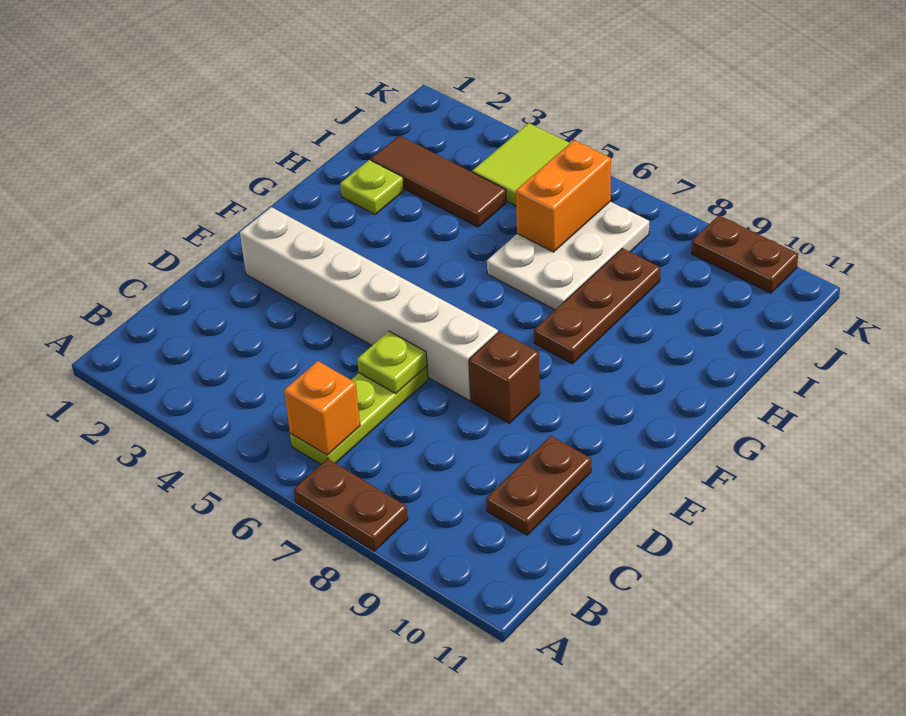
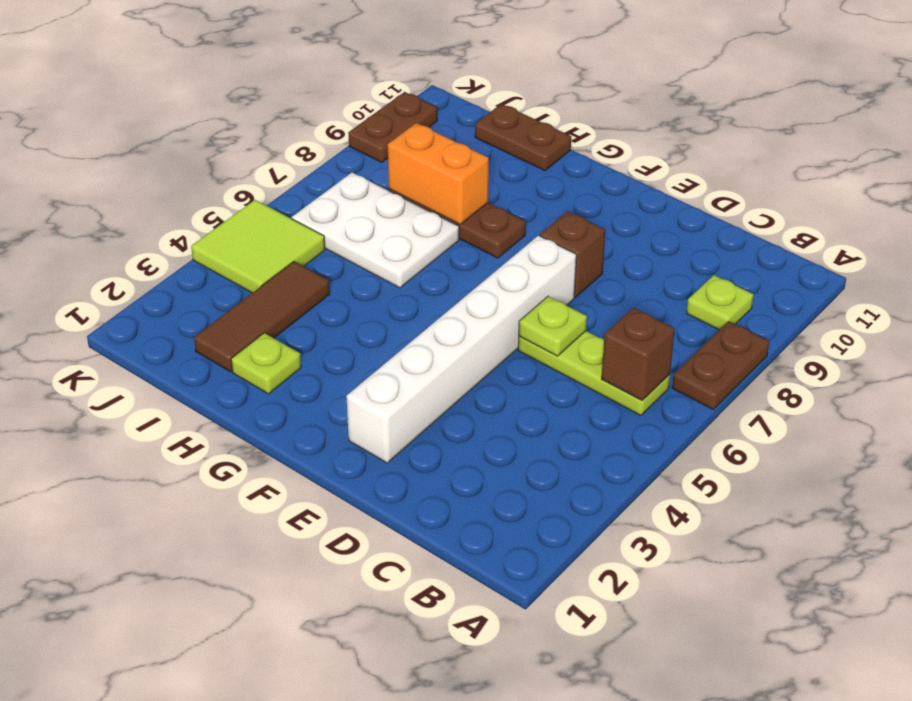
orange brick B6 level 2 -> brown brick B6 level 2
none -> lime plate B9 level 1
brown plate C10:D10 level 1 -> brown plate H11:I11 level 1
orange brick I6:J6 level 2 -> orange brick H8:I8 level 2

